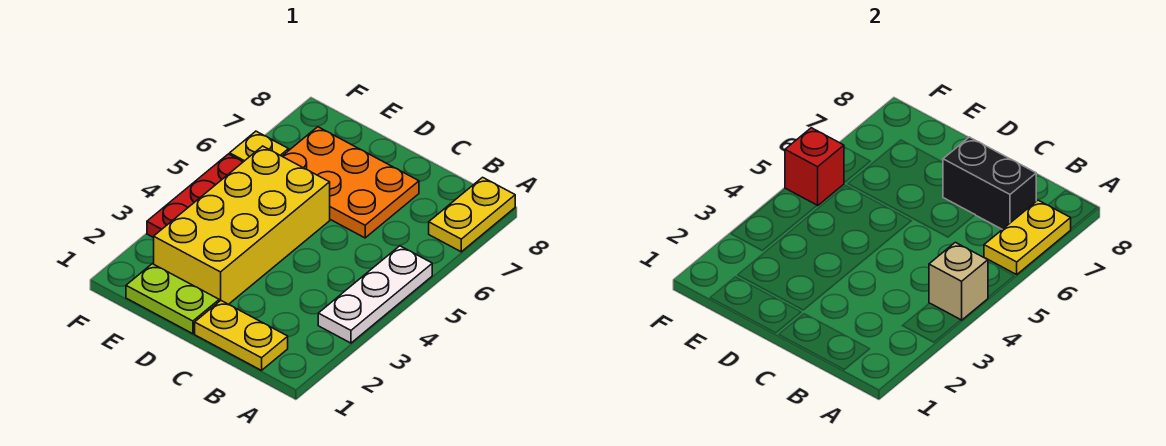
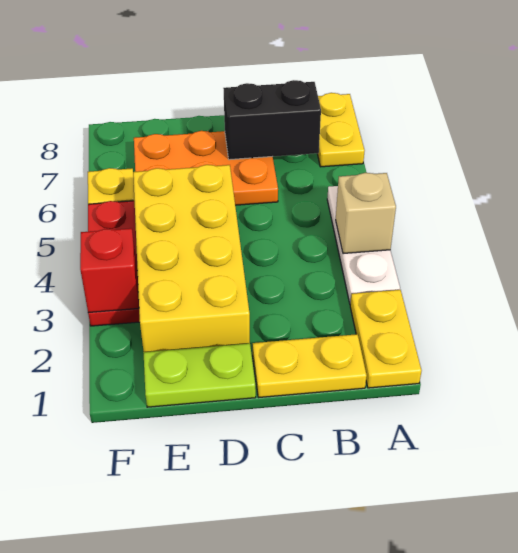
yellow plate A6:A7 level 2 -> yellow plate A1:A2 level 1
red brick F5 level 2 -> red brick F3 level 2

